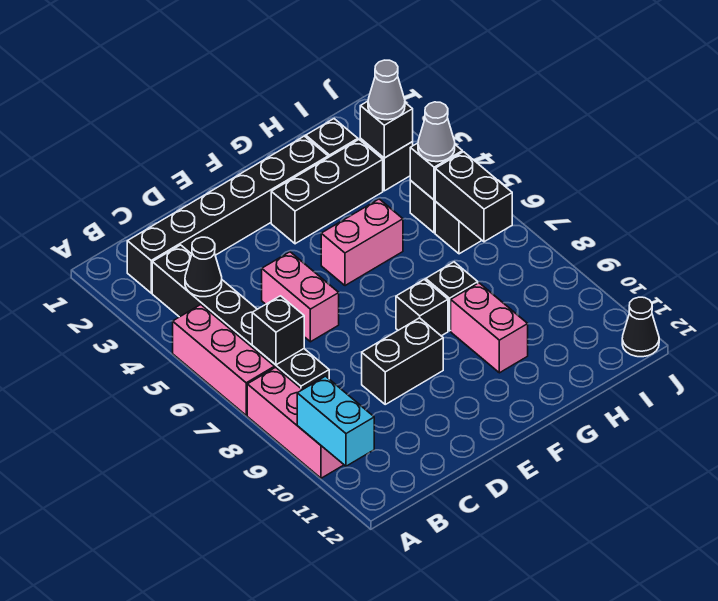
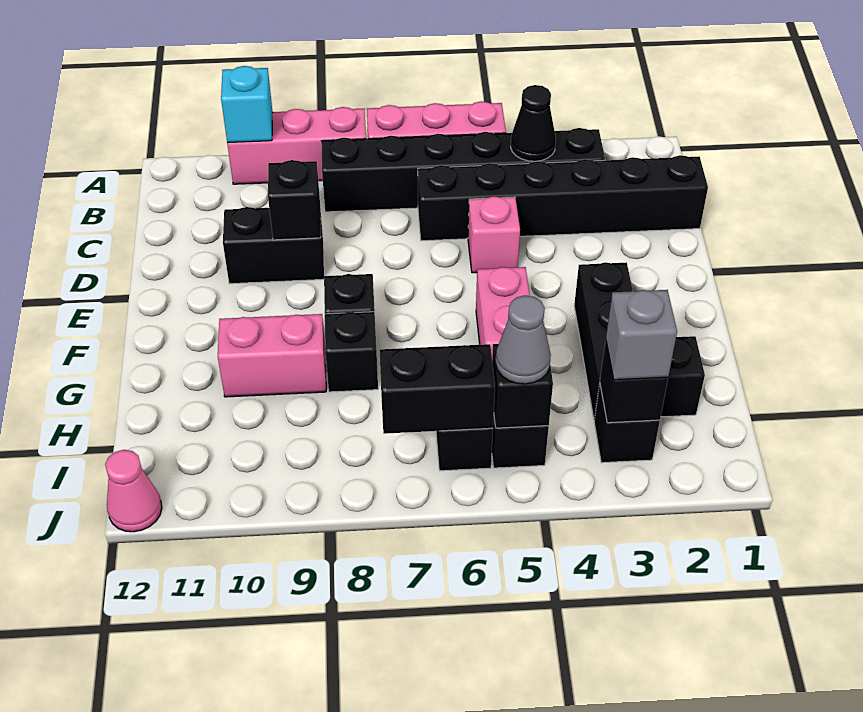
cyan brick A10:A11 level 2 -> cyan brick A10 level 2
black brick B2:G2 level 1 -> black brick C1:C6 level 1
black brick B7 level 2 -> black brick D9 level 2
pink brick D5:D6 level 1 -> pink brick D5 level 1
black brick D9:E9 level 1 -> black brick D9:D10 level 1
grey cone I3 level 3 -> grey brick I3 level 3
black cone J12 level 1 -> pink cone J12 level 1

